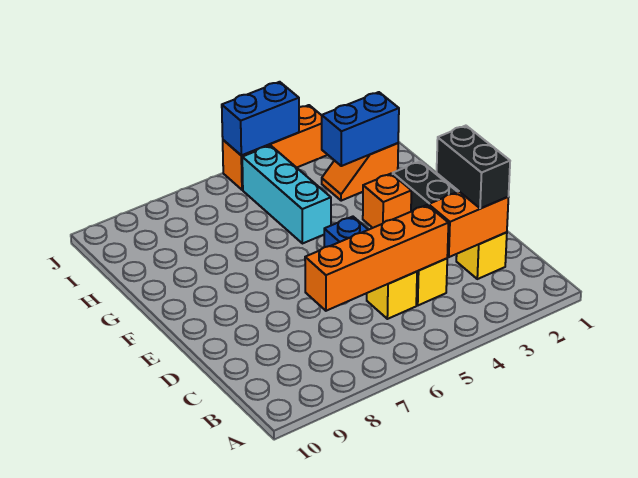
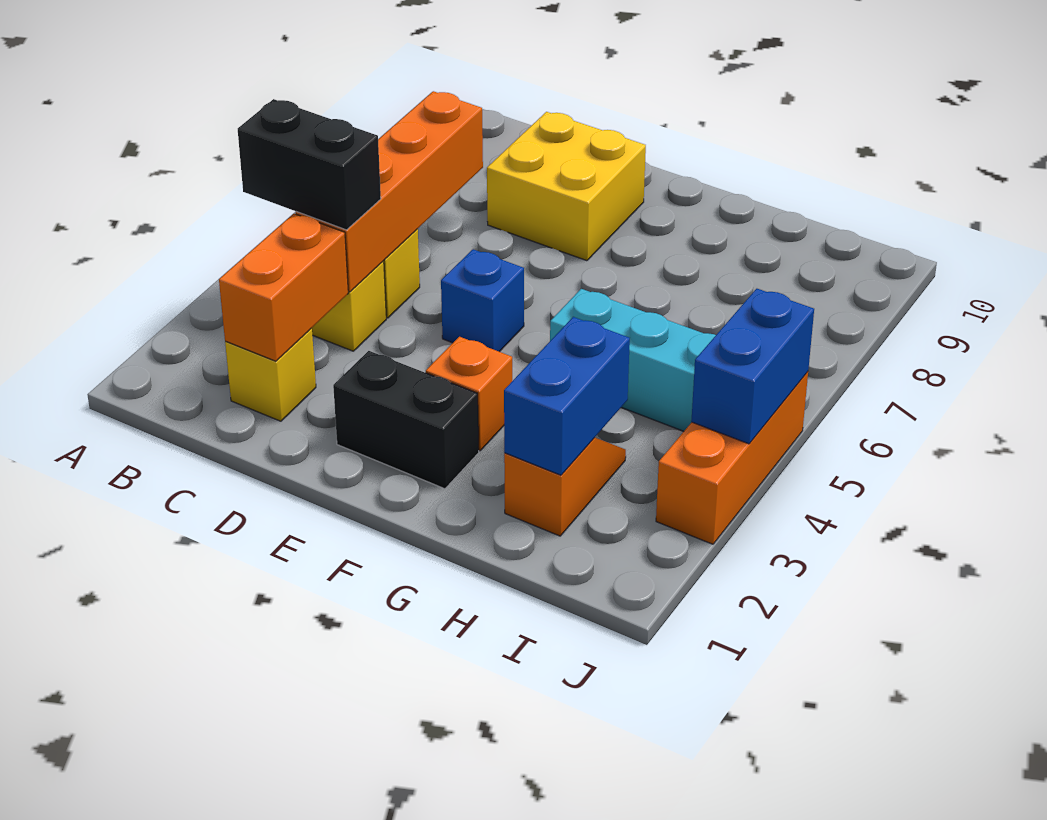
black brick C2:D2 level 3 -> black brick B4:C4 level 3
none -> yellow brick D8:E9 level 1

